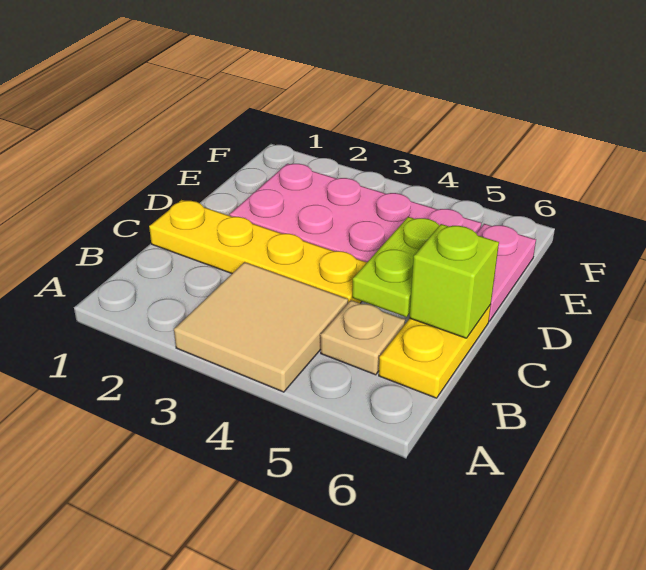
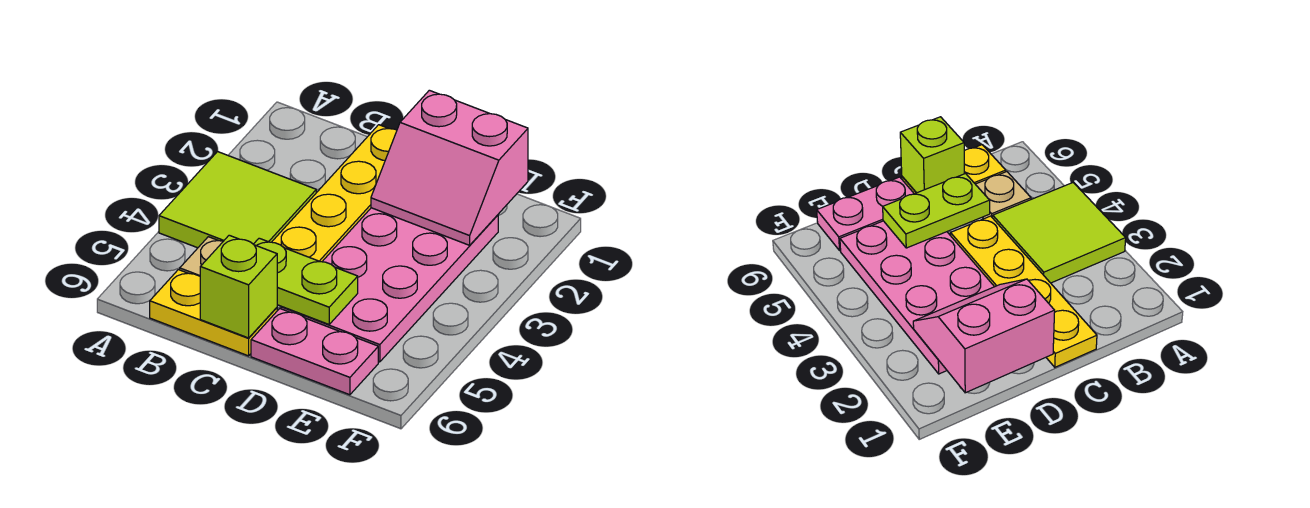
tan tile A3:B4 level 1 -> lime tile A3:B4 level 1
none -> pink slope D1:E2 level 2 top 1

